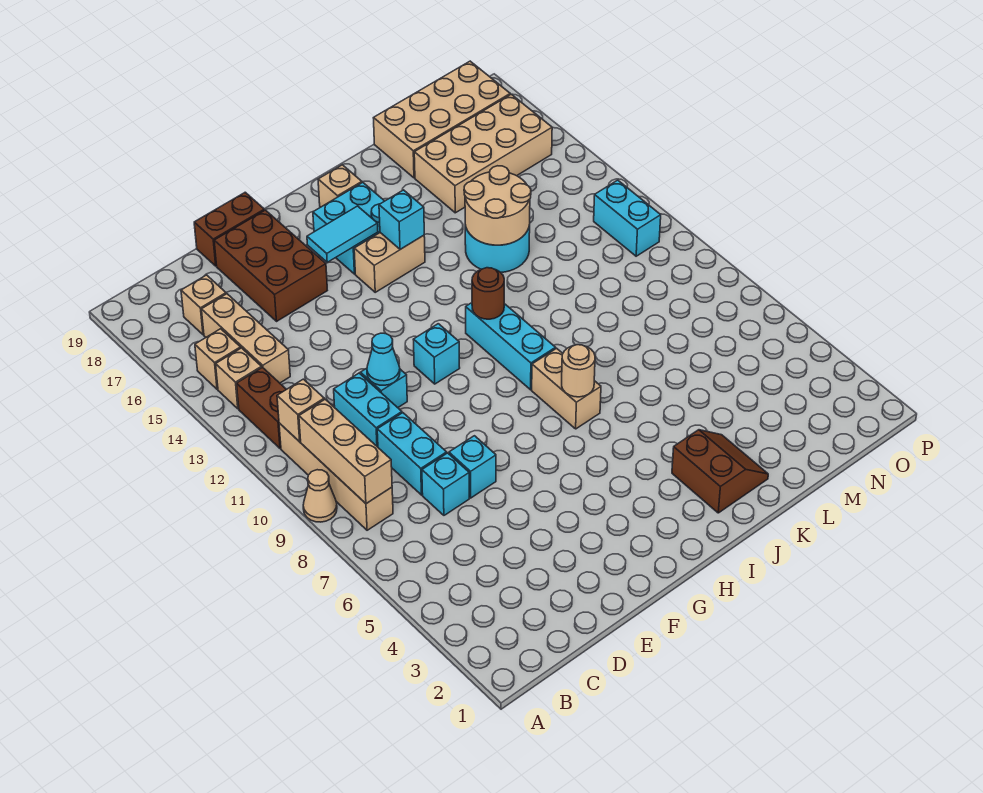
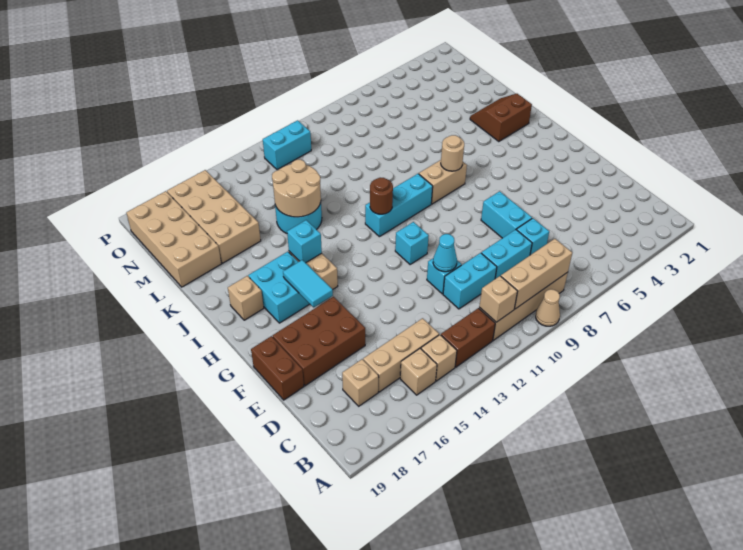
cyan brick E7 level 1 -> cyan brick E7:F7 level 1

